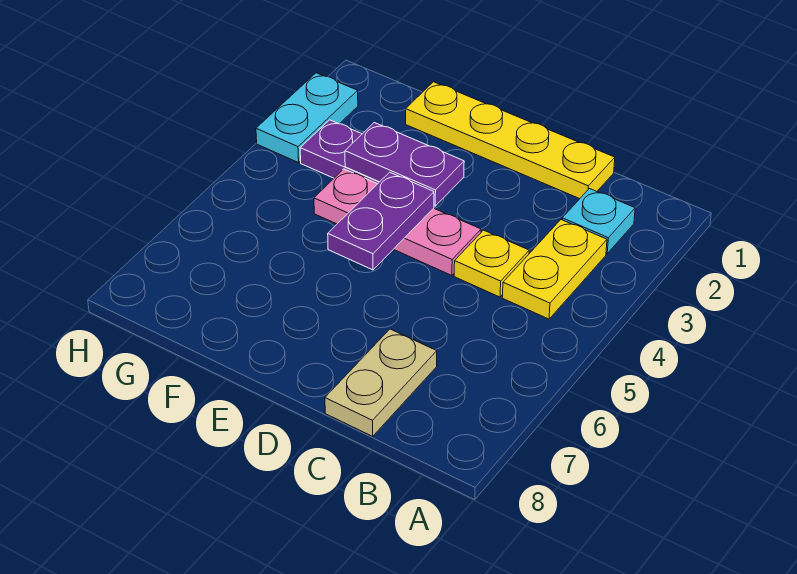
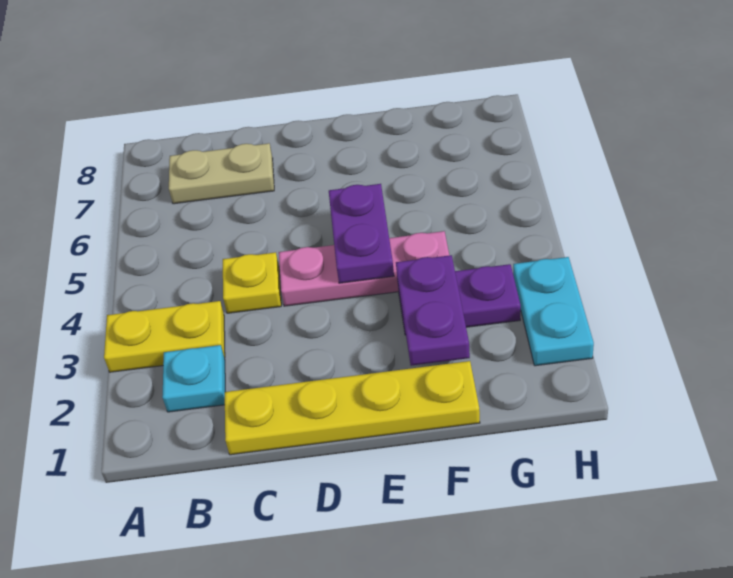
yellow plate B3:B4 level 1 -> yellow plate A3:B3 level 1
tan plate C7:C8 level 1 -> tan plate B7:C7 level 1
purple plate E3:F3 level 2 -> purple plate F2:F3 level 2

